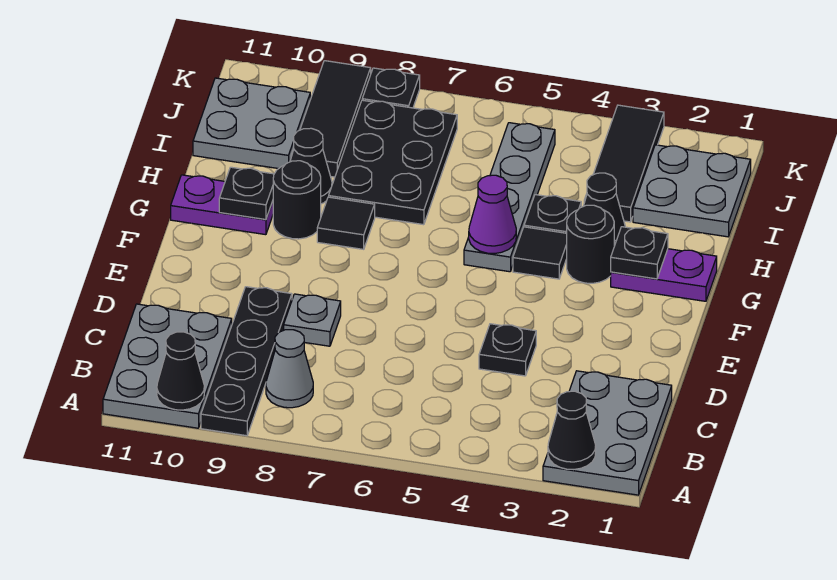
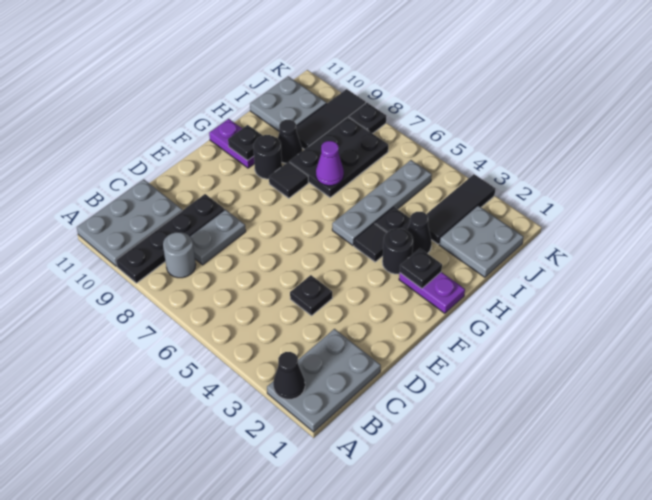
black cone A10 level 2 -> none
grey cone B8 level 1 -> grey round brick B8 level 1
grey plate D8 level 1 -> grey plate C8:D8 level 1
purple cone G5 level 2 -> purple cone H7 level 2

